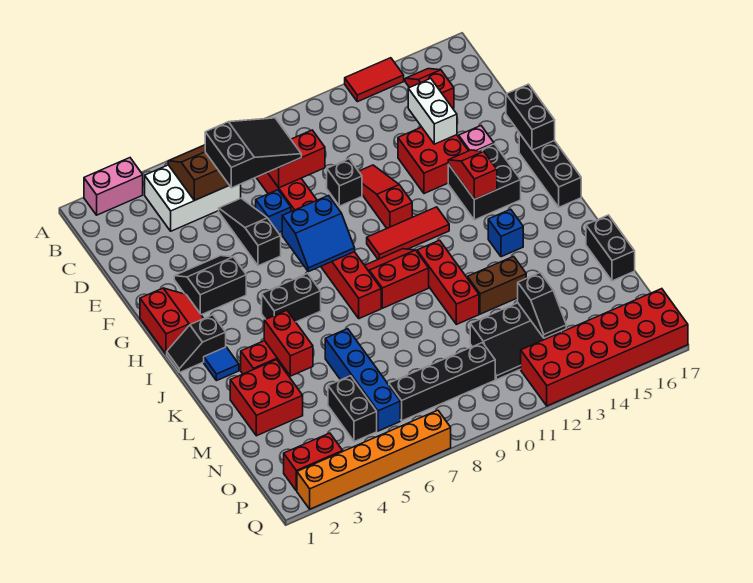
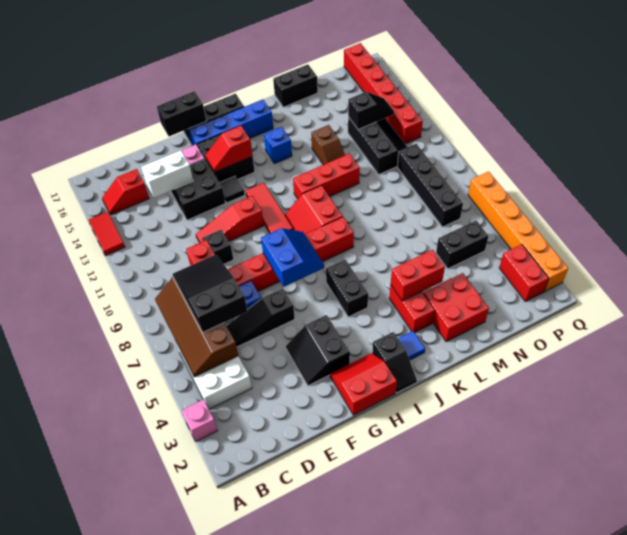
pink brick A2:A3 level 1 -> pink brick A3 level 1
red brick E13:F14 level 1 -> black brick E13:F14 level 1
none -> black tile G13 level 1
blue brick L6:O6 level 1 -> blue brick G16:J16 level 1
brown brick L12:L13 level 1 -> brown slope L12:L13 level 1 top 13
red brick P12:Q17 level 1 -> red brick P12:P17 level 1

